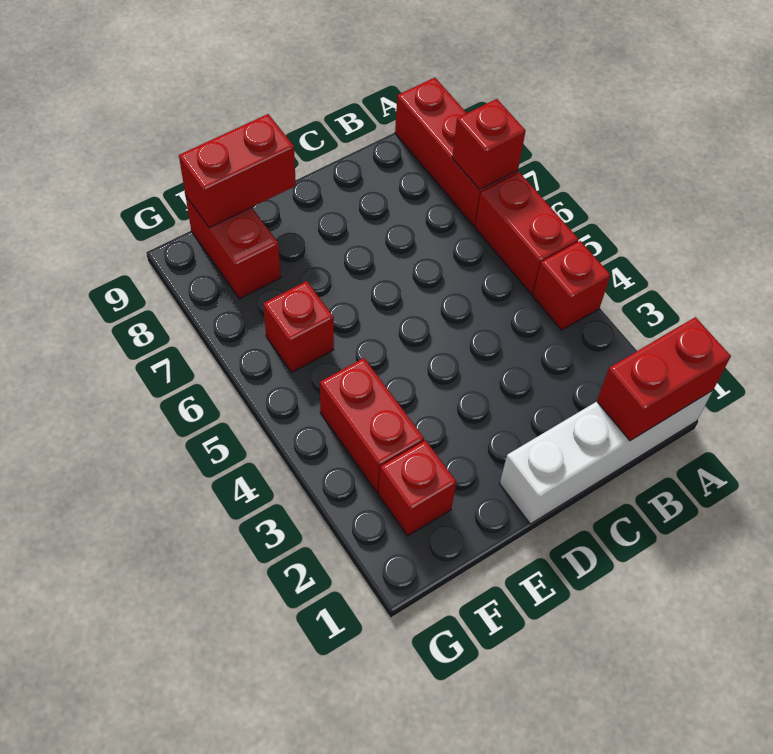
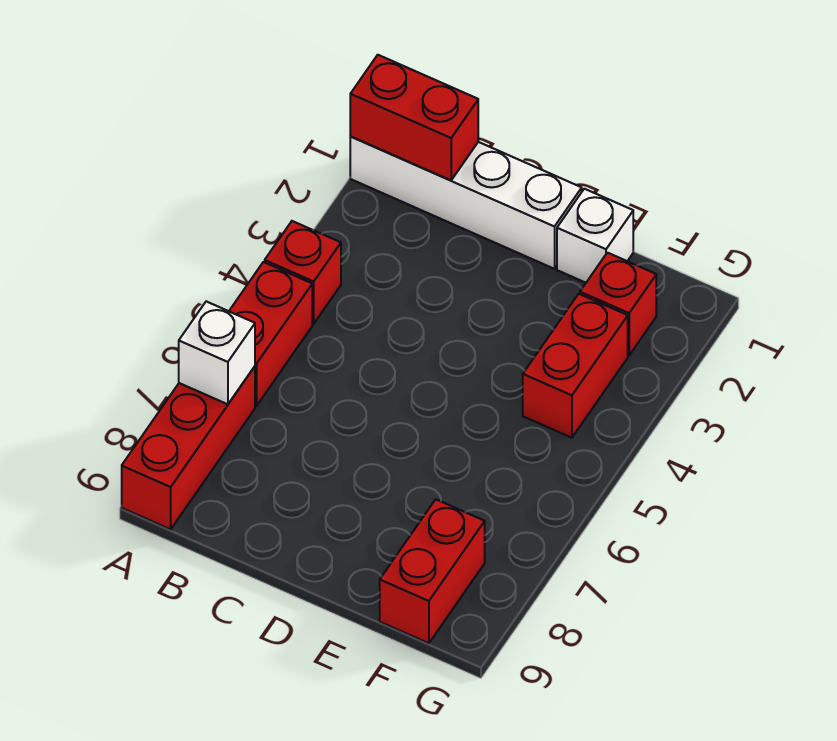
red brick A7 level 2 -> white brick A7 level 2
none -> white brick E1 level 1
red brick E9:F9 level 2 -> none
red brick F6 level 1 -> none

